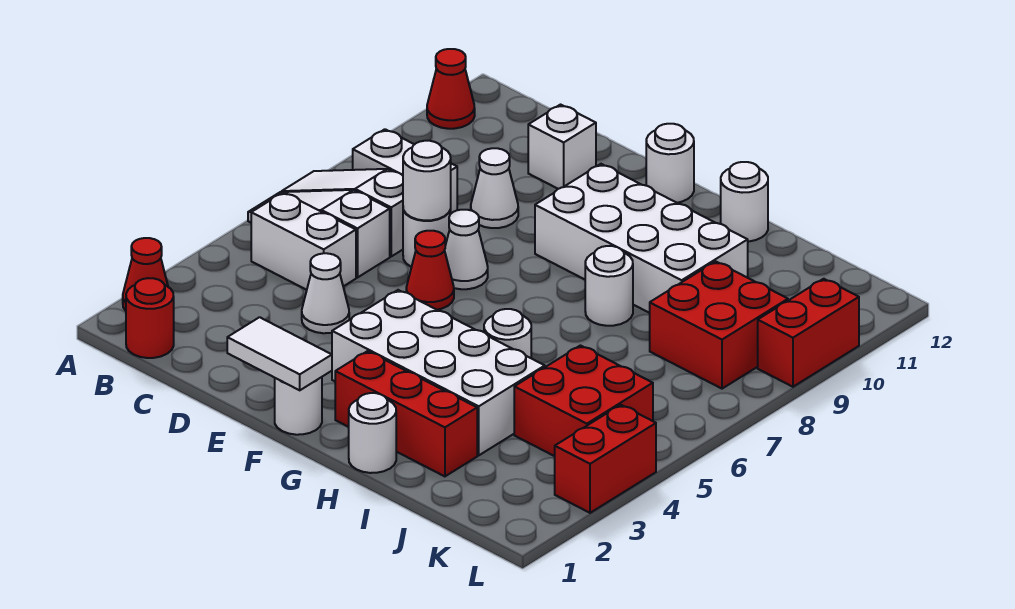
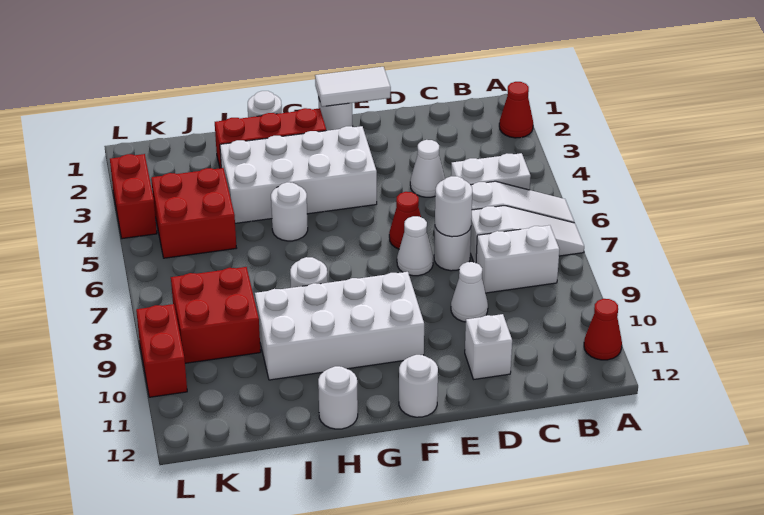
red round brick B1 level 1 -> none

